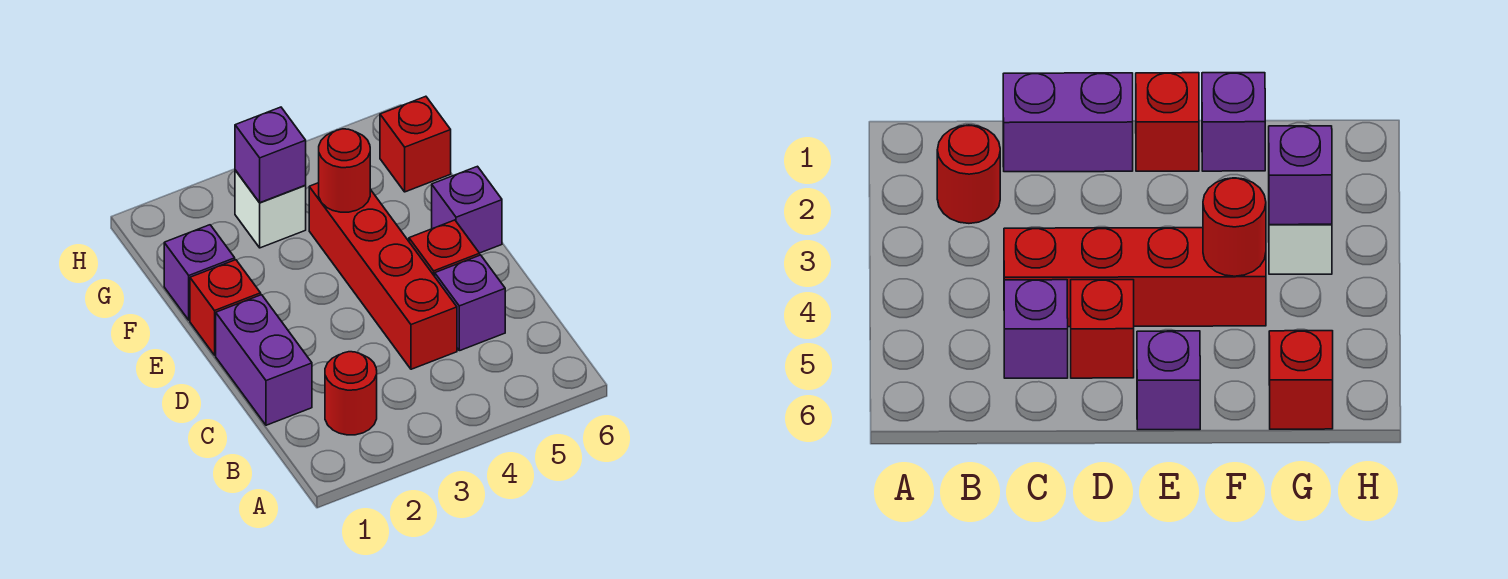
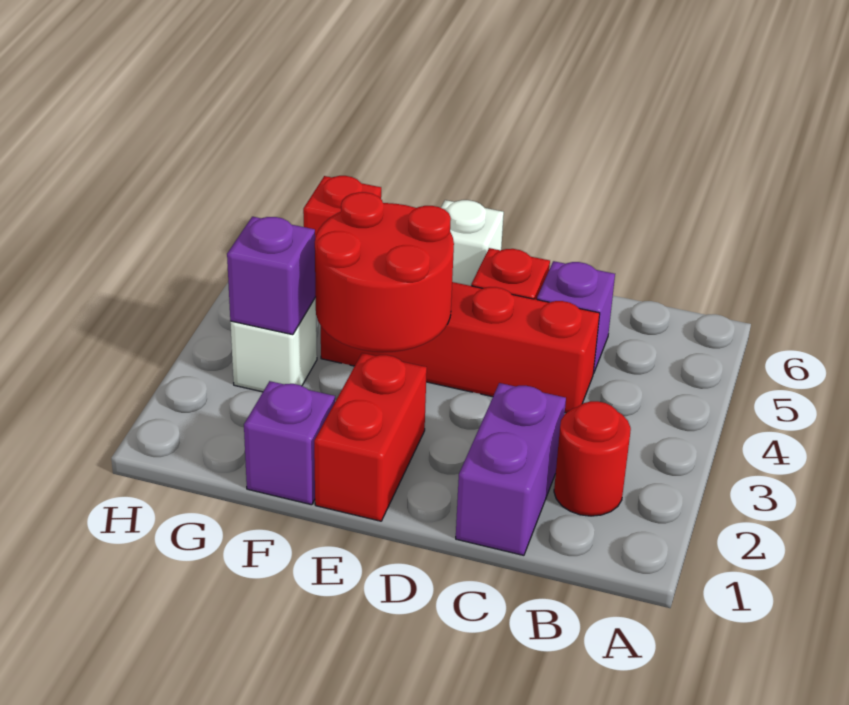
purple brick C1:D1 level 1 -> purple brick C1:C2 level 1
red brick E1 level 1 -> red brick E1:E2 level 1
purple brick E6 level 1 -> white brick E6 level 1
red round brick F4 level 2 -> red round brick E3:F4 level 2

